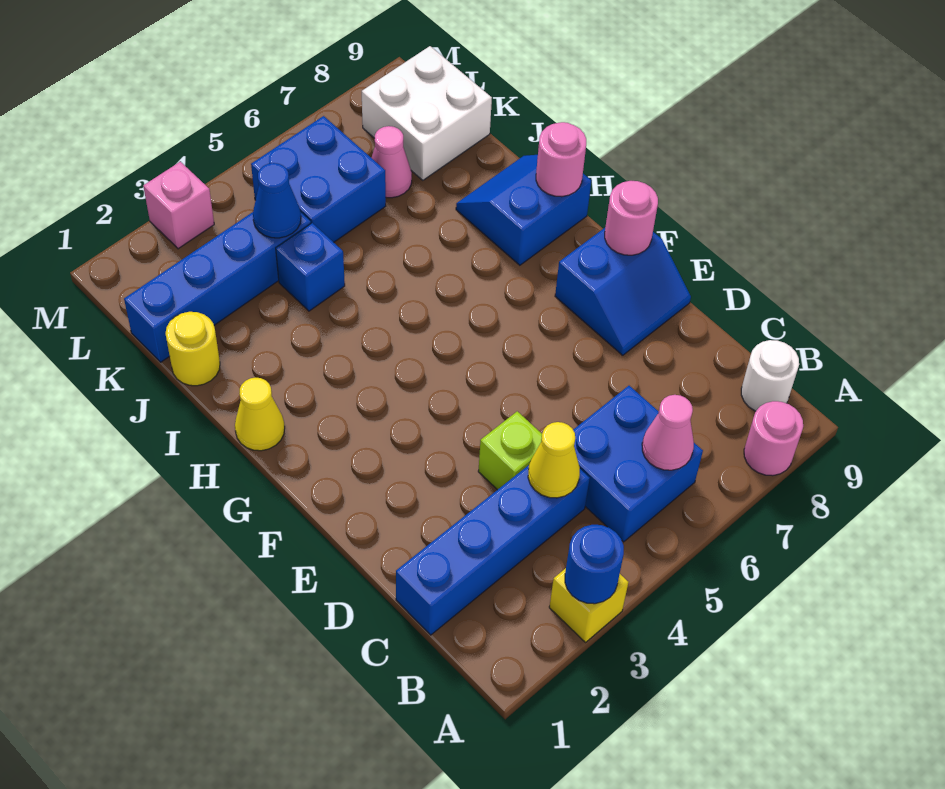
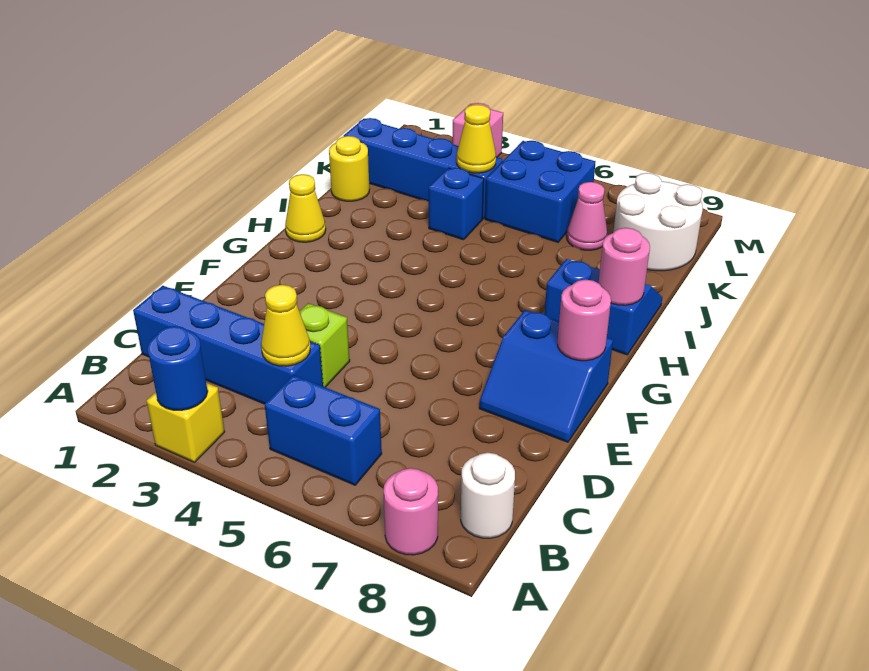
blue brick B5:C6 level 1 -> blue brick B5:B6 level 1
pink cone B6 level 2 -> none
blue cone K4 level 2 -> yellow cone K4 level 2
white brick K8:L9 level 1 -> white round brick K8:L9 level 1

